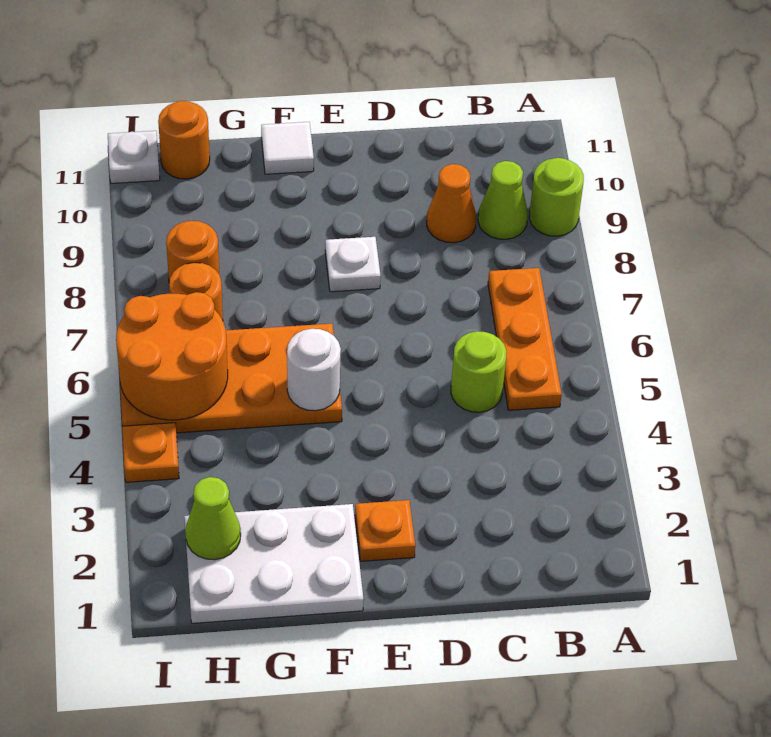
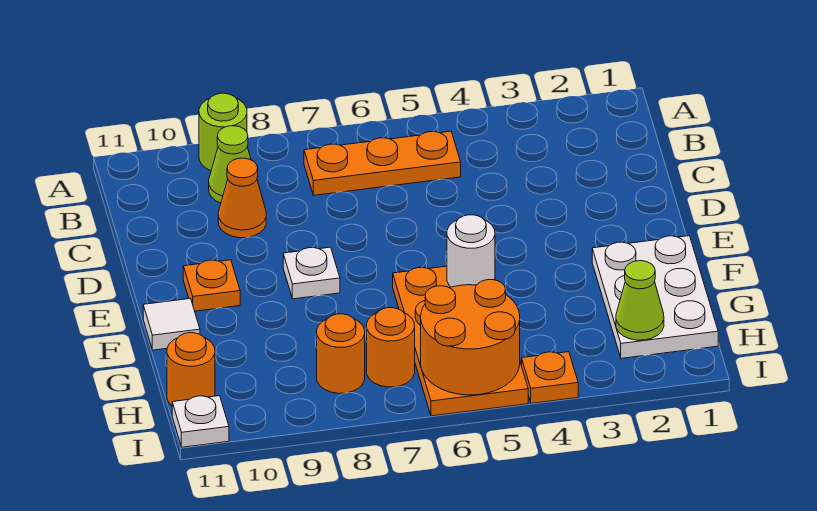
lime round brick C5 level 1 -> none
orange plate E2 level 1 -> orange plate E10 level 1

